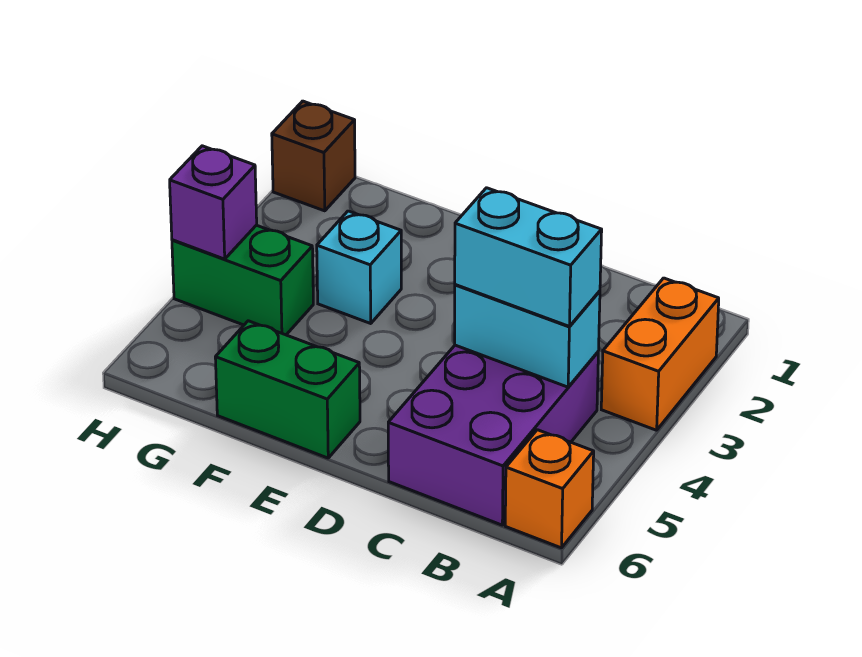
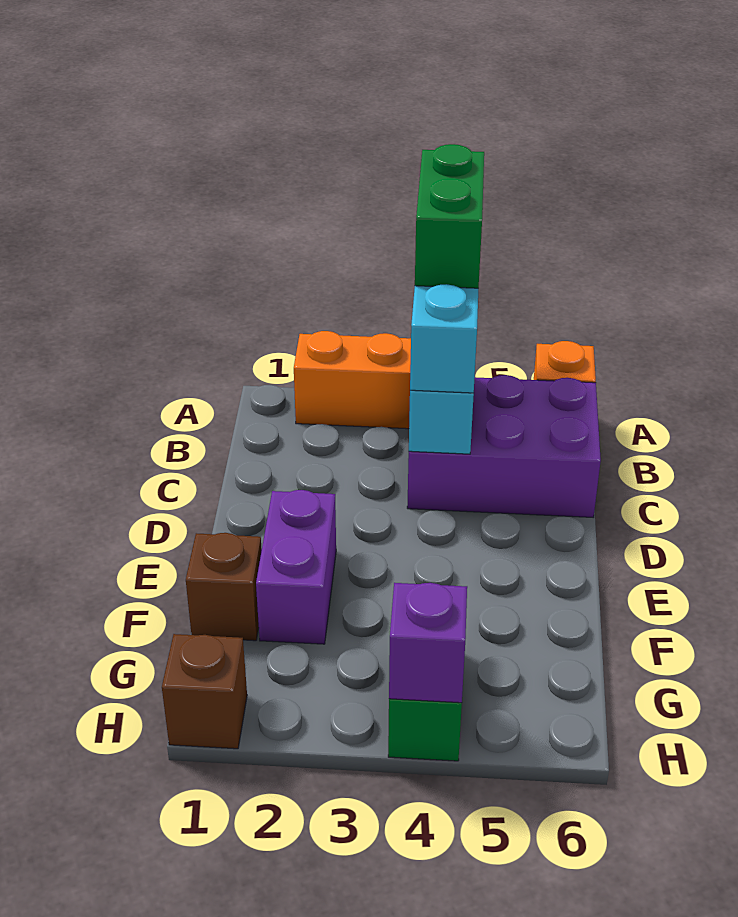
none -> purple brick E2:F2 level 1
green brick E6:F6 level 1 -> green brick A4:B4 level 4
none -> brown brick F1 level 1
cyan brick F3 level 1 -> none

